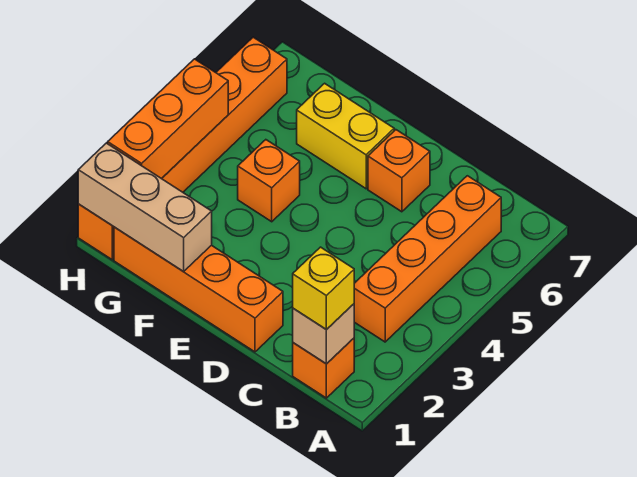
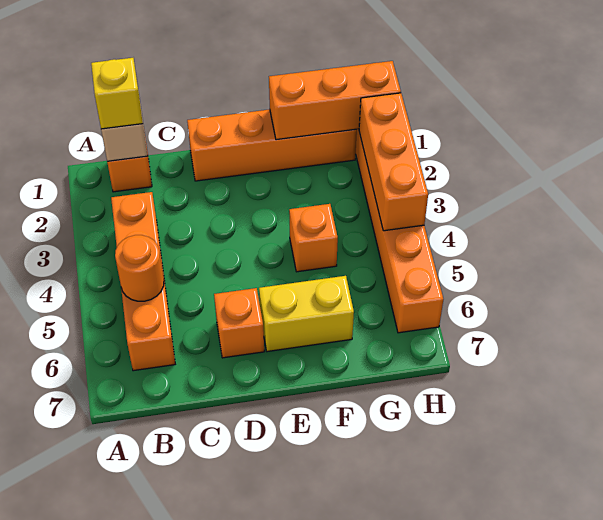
none -> orange round brick B5 level 2
tan brick F1:H1 level 2 -> orange brick F1:H1 level 2

